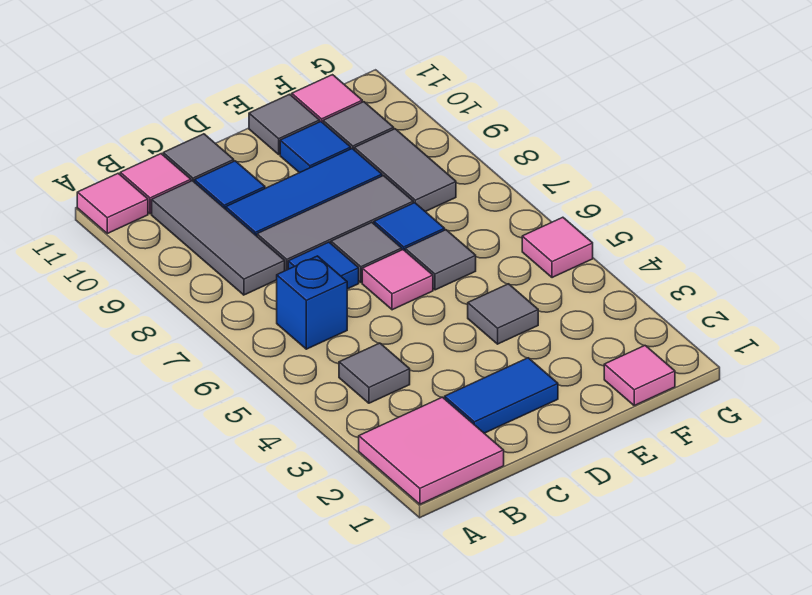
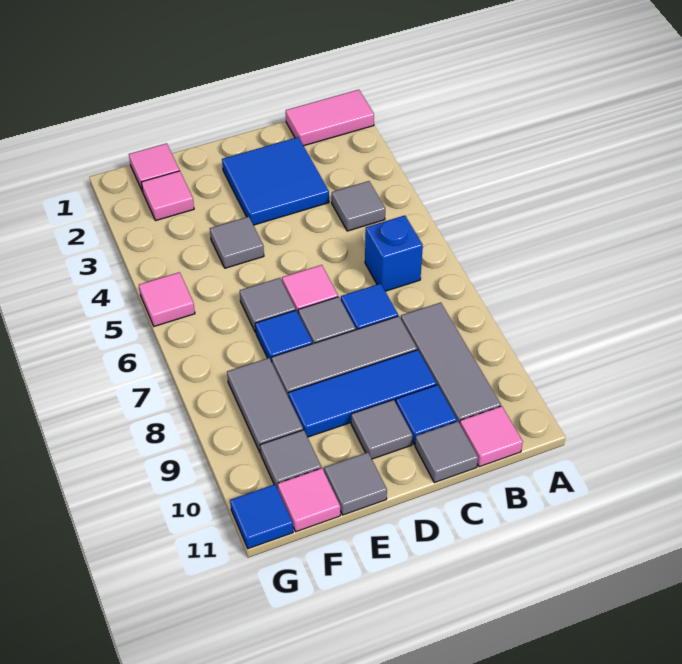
pink tile A1:B2 level 1 -> pink tile A1:B1 level 1
pink tile A11 level 1 -> pink tile F2 level 1
blue tile C2:D2 level 1 -> blue tile C2:D3 level 1
none -> grey tile D10 level 1
blue tile E10 level 1 -> blue tile G11 level 1

